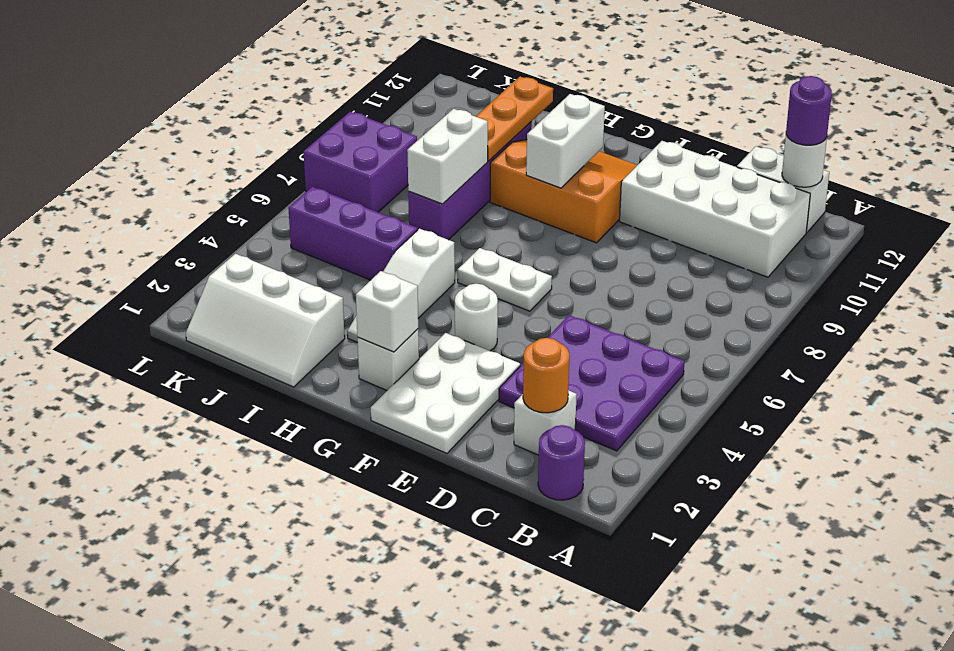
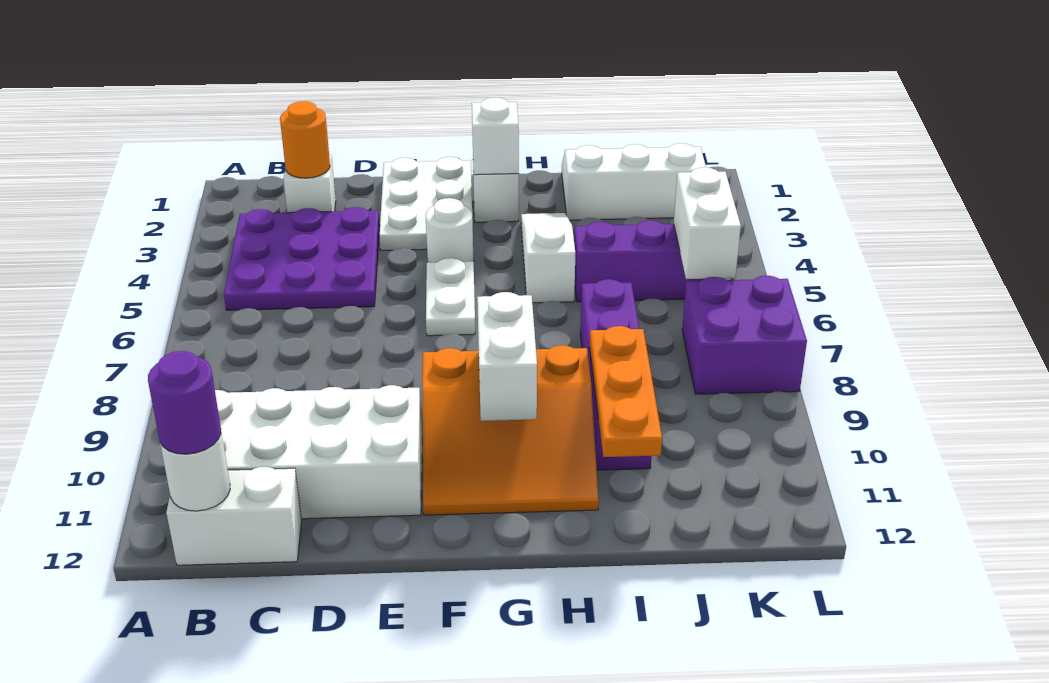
purple round brick B1 level 1 -> none
white plate F6:G6 level 1 -> white plate F5:F6 level 1
white brick I7:I8 level 2 -> white brick K5:K6 level 2

